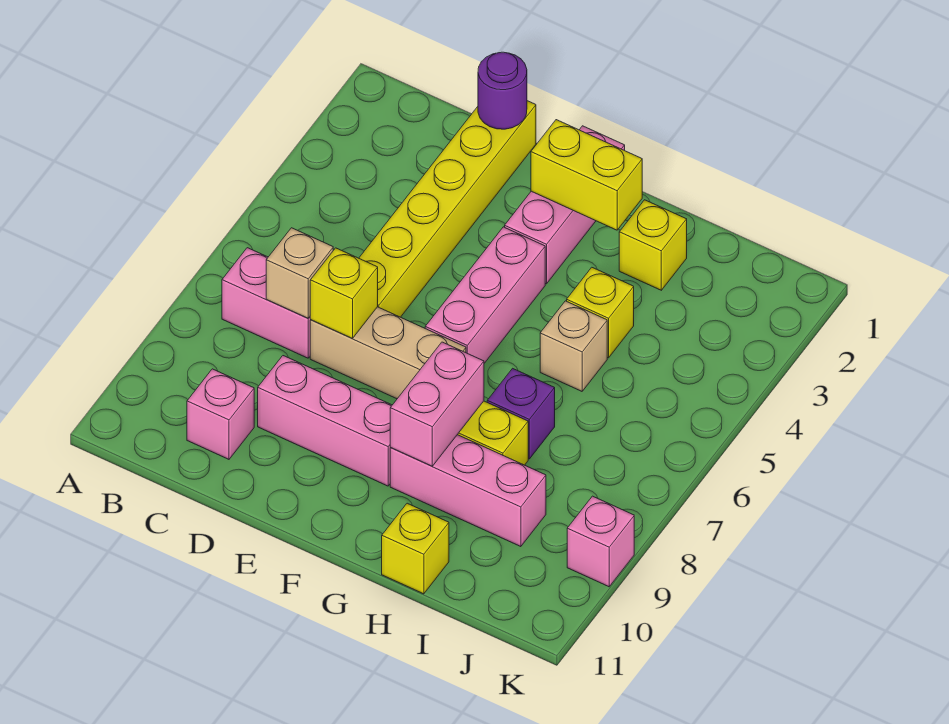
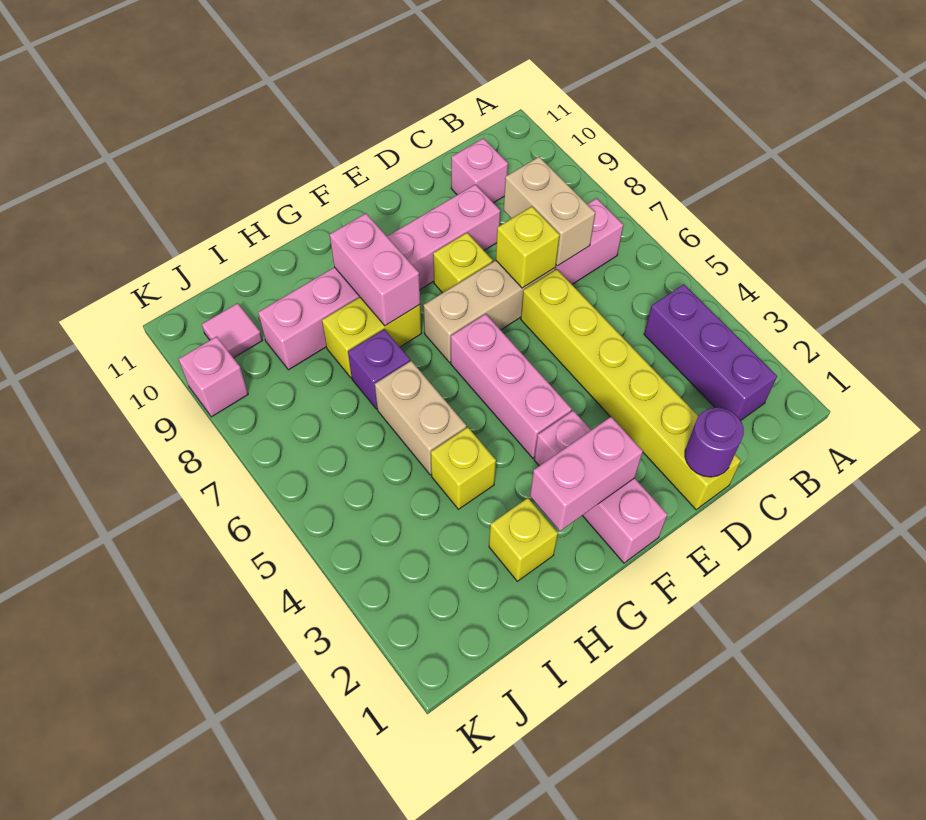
none -> purple brick B2:B4 level 1
tan brick C7 level 2 -> tan brick C7:C8 level 2
yellow brick F2:G2 level 2 -> pink brick F2:G2 level 2
tan brick H5 level 1 -> tan brick H5:H6 level 1
yellow brick H11 level 1 -> yellow brick E8 level 1
none -> pink tile J10 level 1

